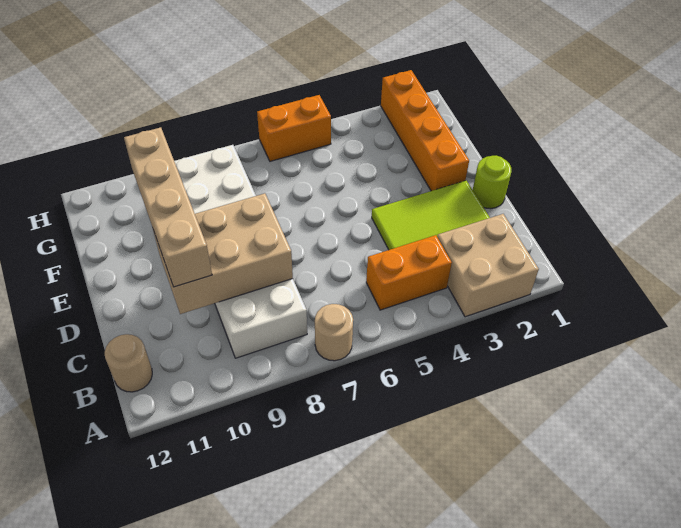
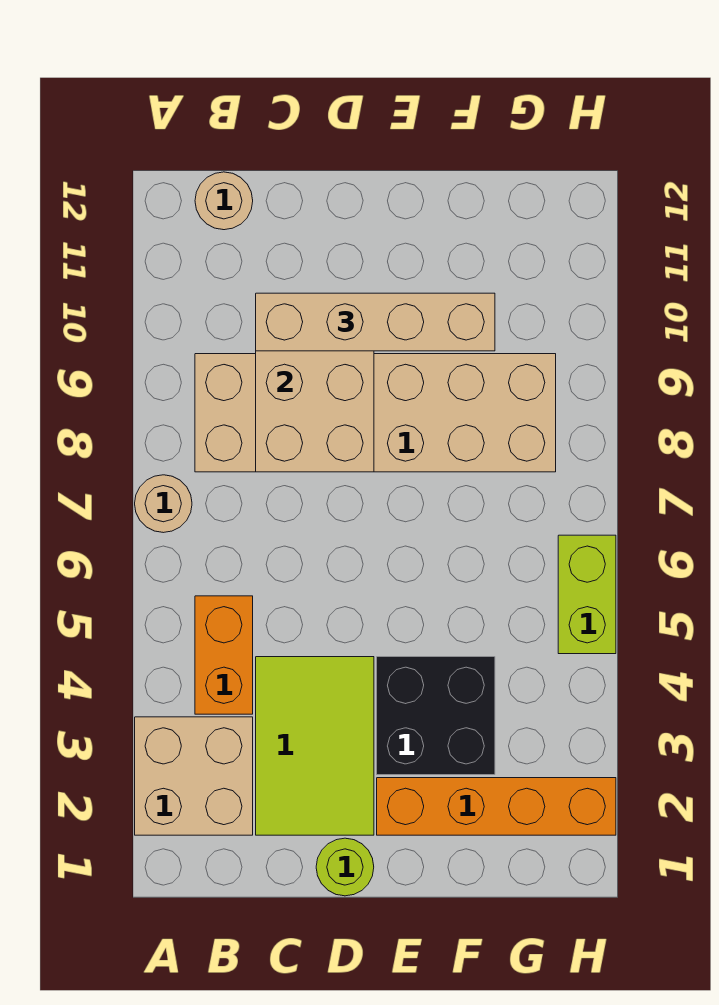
white brick B8:G9 level 1 -> tan brick B8:G9 level 1
none -> black brick E3:F4 level 1
orange brick H5:H6 level 1 -> lime brick H5:H6 level 1

